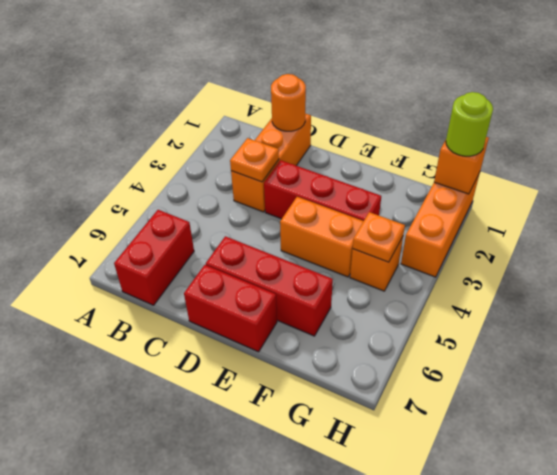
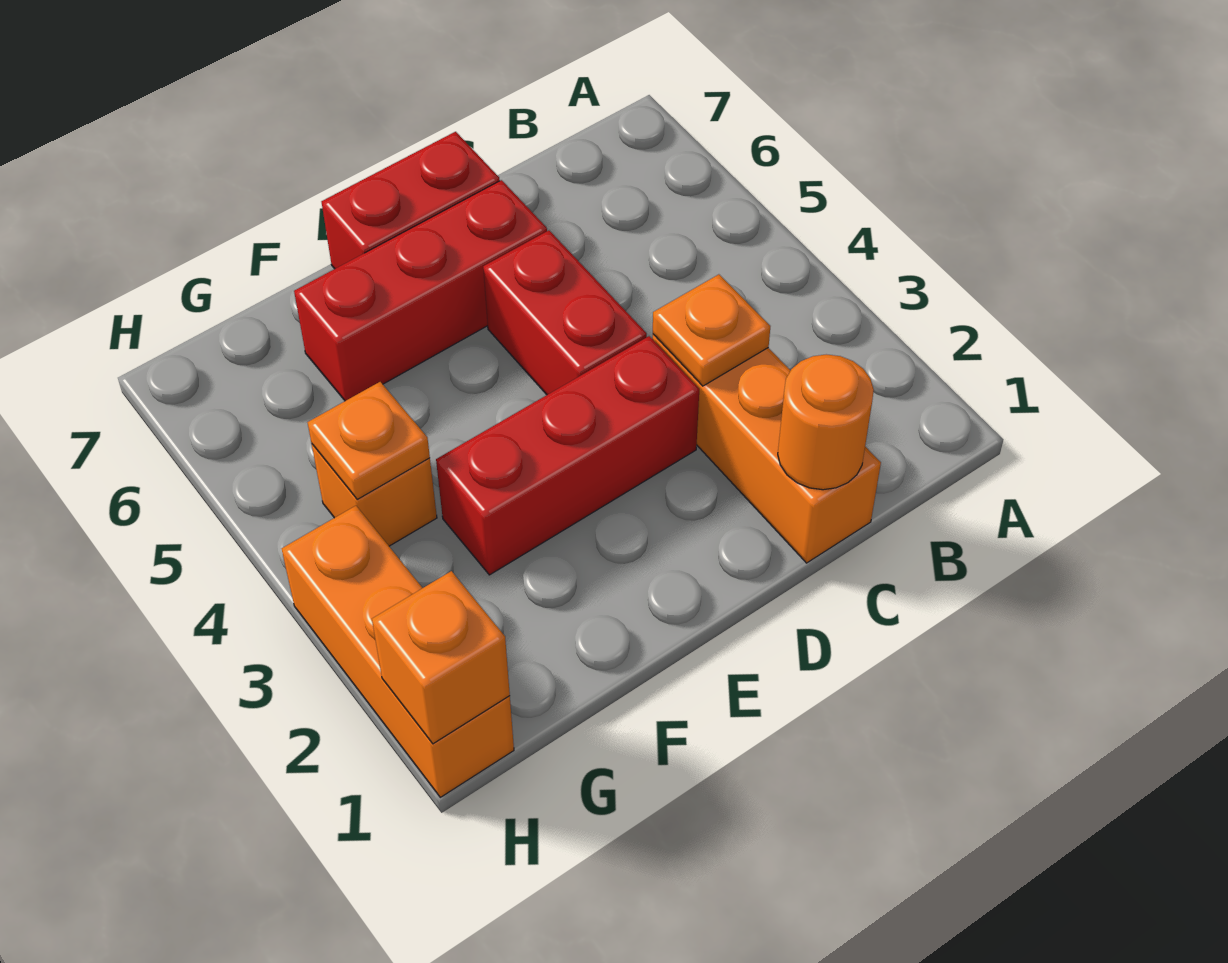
red brick B6:B7 level 1 -> red brick D4:D5 level 1
orange brick E4:F4 level 1 -> none
lime round brick H1 level 3 -> none

